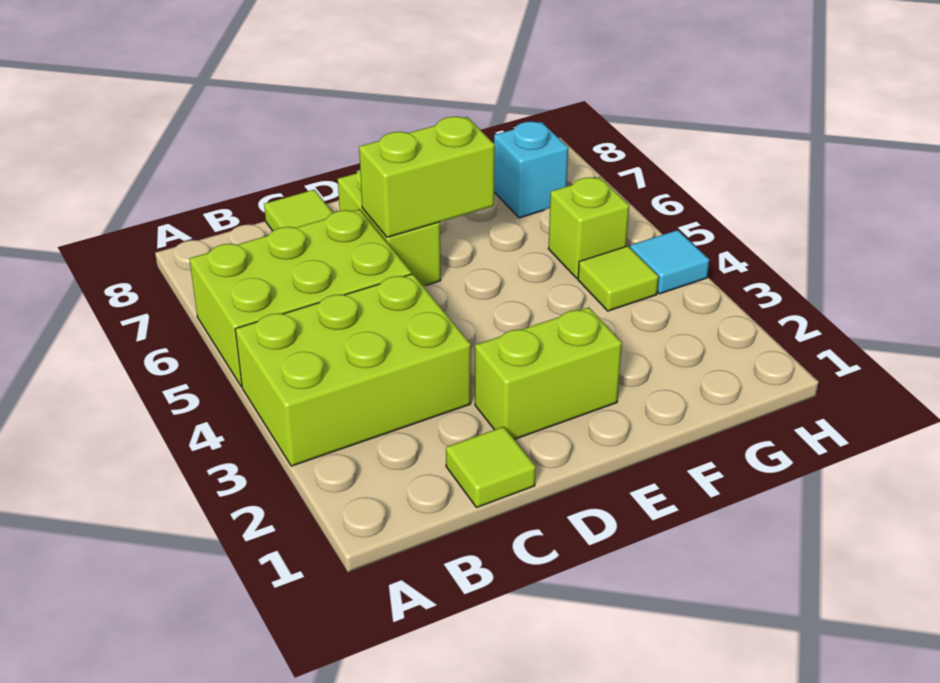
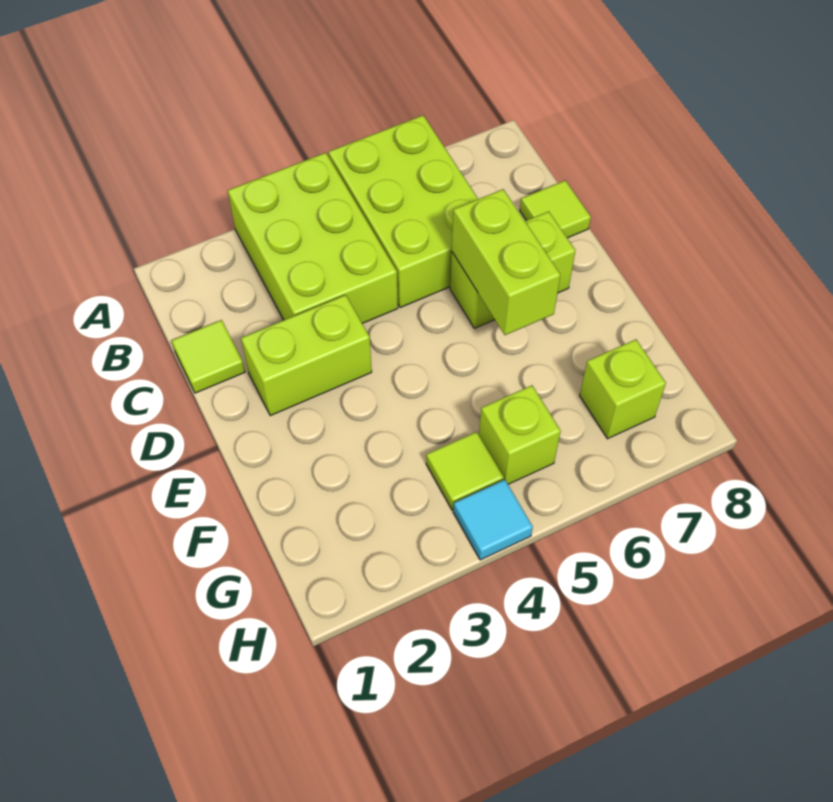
lime brick D2:E2 level 1 -> lime brick D2:D3 level 1
cyan brick G7 level 1 -> lime brick G7 level 1

